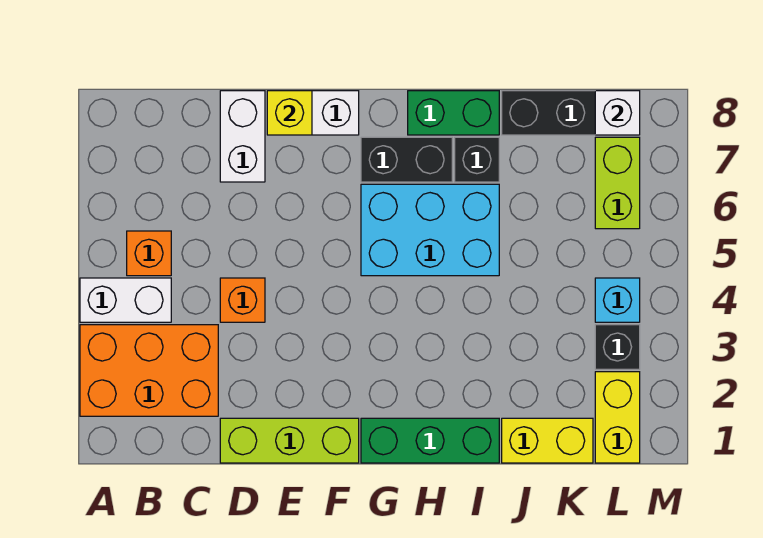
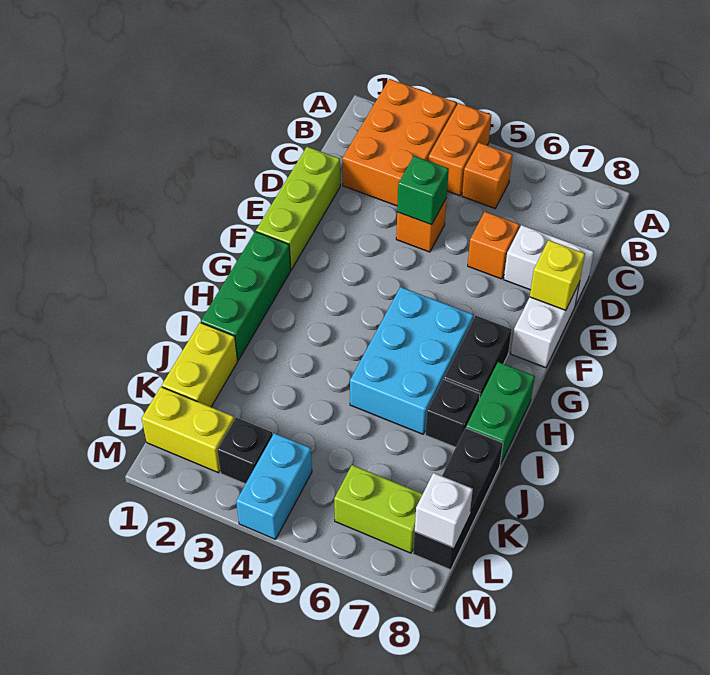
white brick A4:B4 level 1 -> orange brick A4:B4 level 1
none -> green brick D4 level 2
none -> orange brick D6 level 1
cyan brick L4 level 1 -> cyan brick L4:M4 level 1

